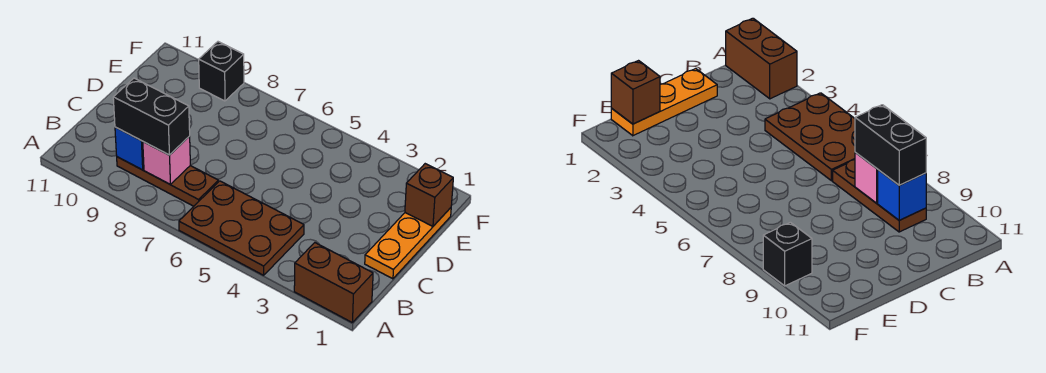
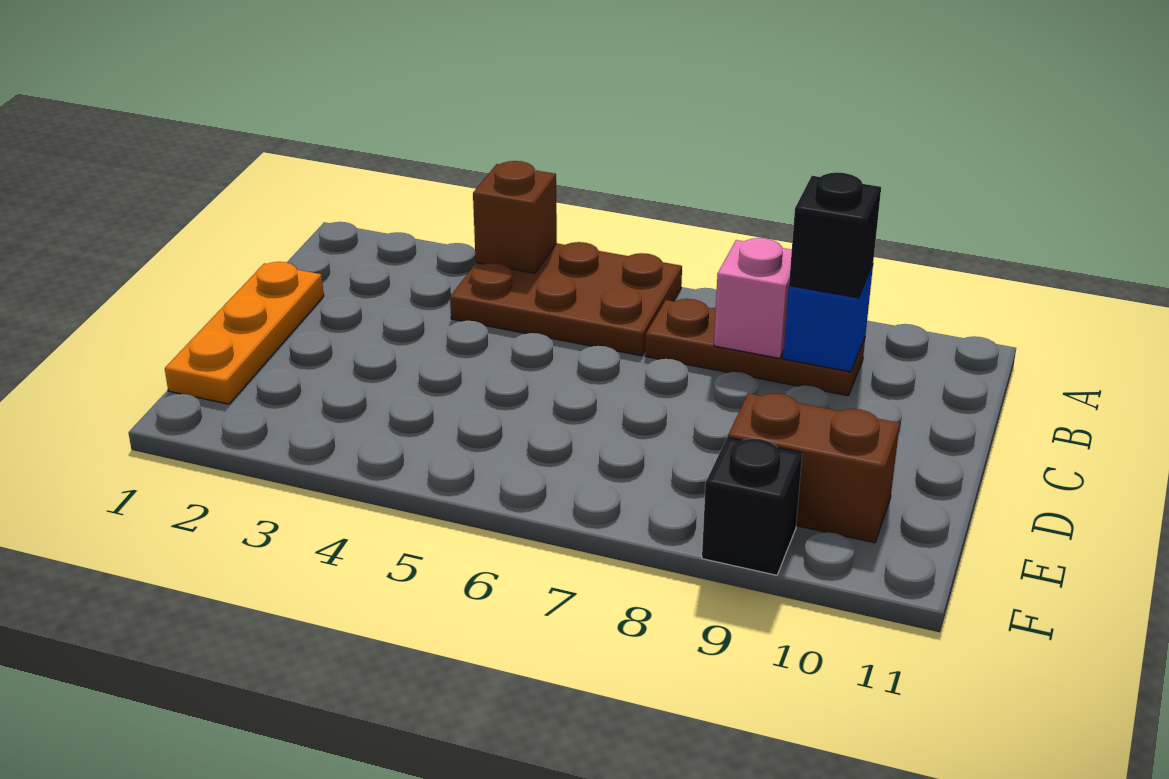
brown brick A1:A2 level 1 -> brown brick E9:E10 level 1
black brick B8:B9 level 3 -> black brick B9 level 3
brown brick E1 level 2 -> brown brick A4 level 2

